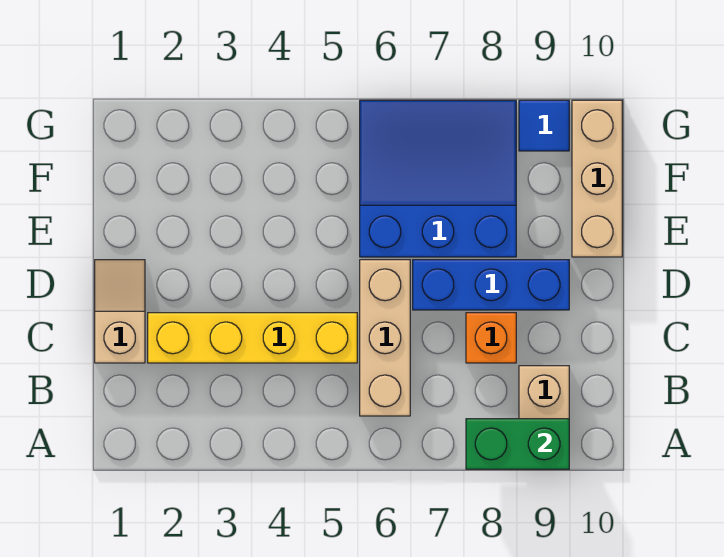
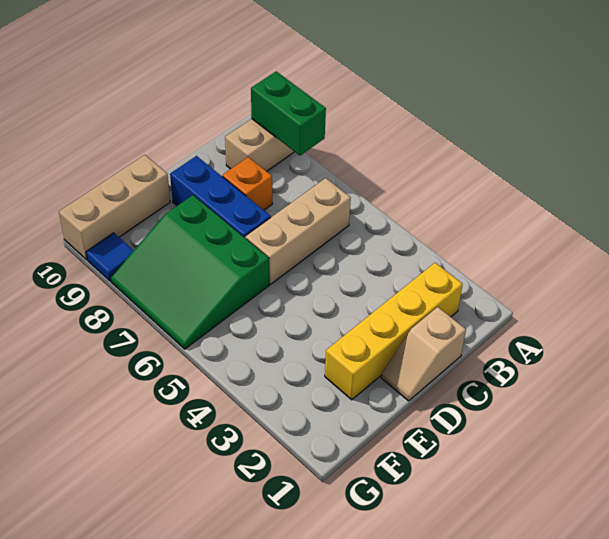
yellow brick C2:C5 level 1 -> yellow brick B2:E2 level 1
blue slope E6:G8 level 1 top E -> green slope E6:G8 level 1 top E

